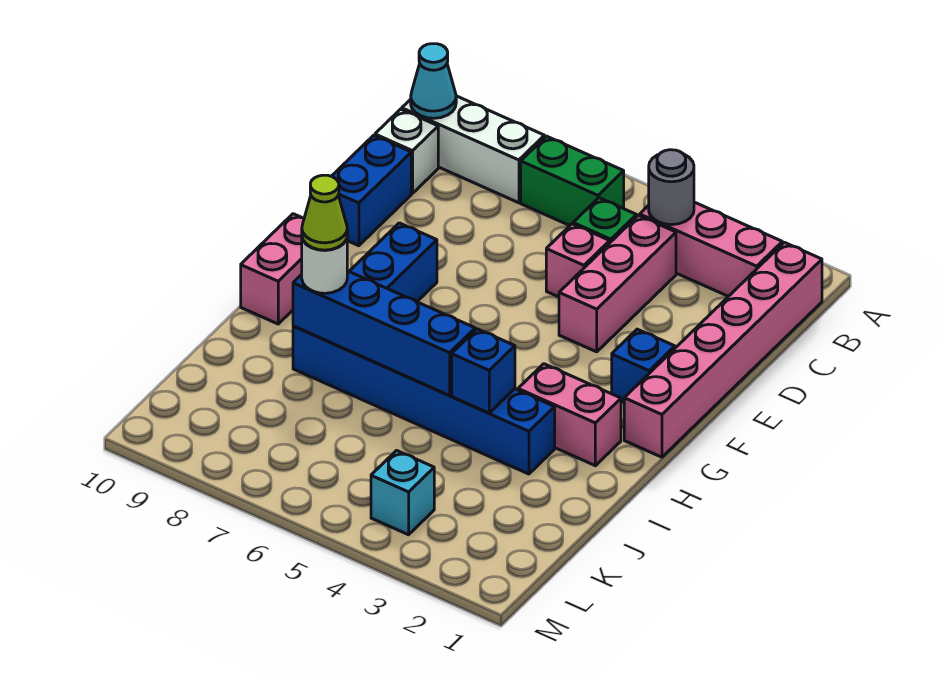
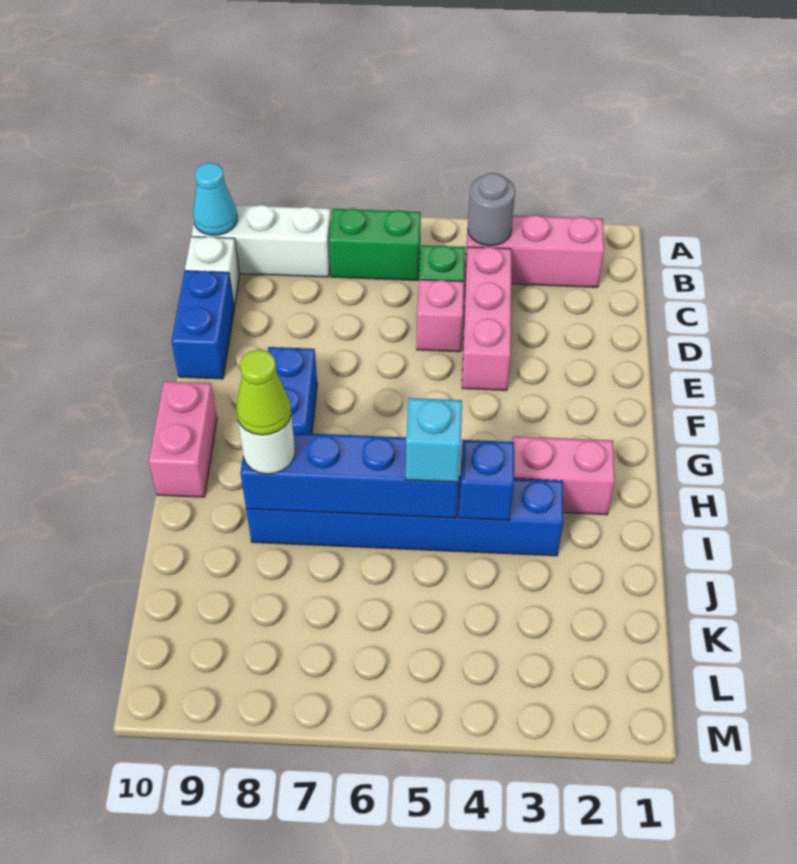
pink brick B1:G1 level 1 -> none
blue brick F2 level 1 -> none
cyan brick L4 level 1 -> cyan brick I5 level 3

